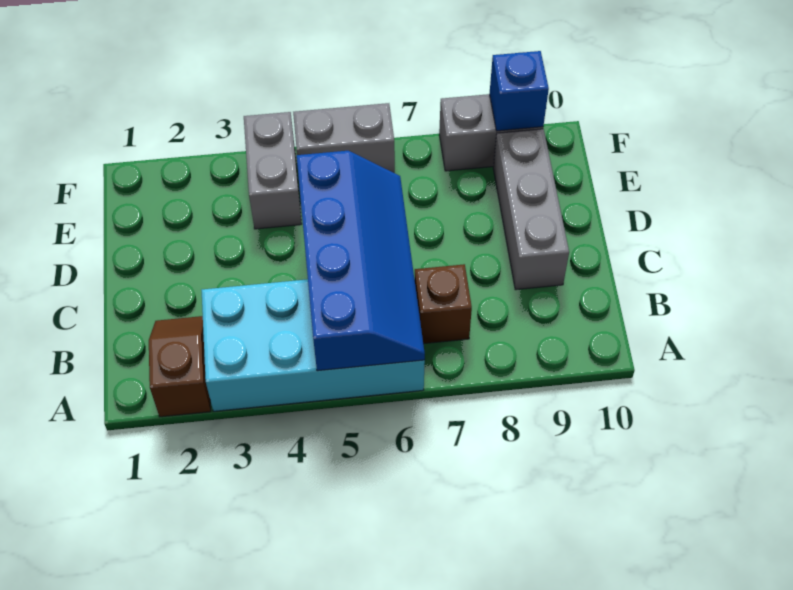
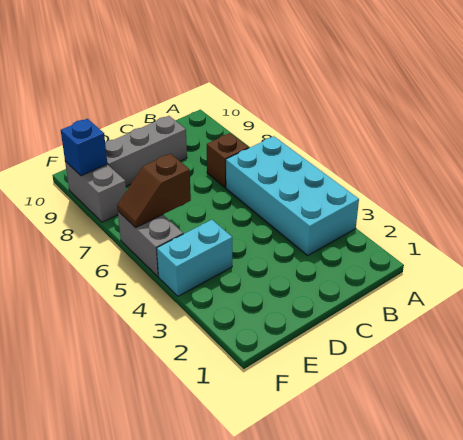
brown slope A2:B2 level 1 top A -> brown slope E6:F6 level 2 top E
blue slope A5:D6 level 2 top 5 -> none
grey brick E4:F4 level 1 -> cyan brick E4:F4 level 1

